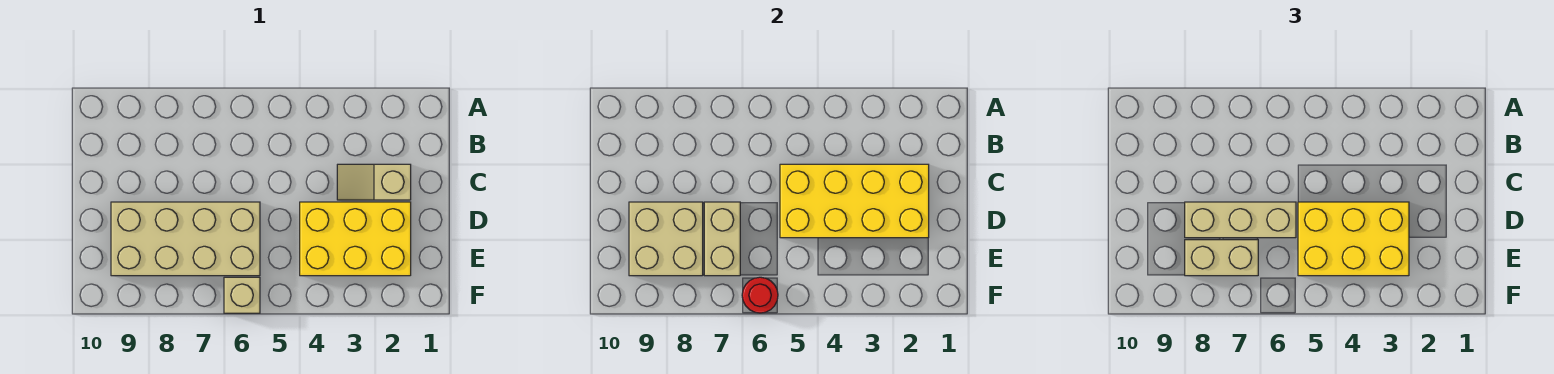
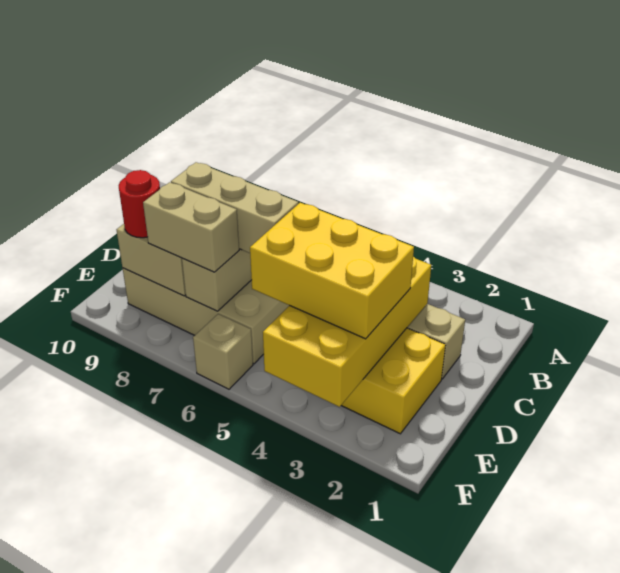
yellow brick C2:D5 level 2 -> yellow brick C3:F4 level 2
red round brick F6 level 2 -> red round brick E9 level 3

